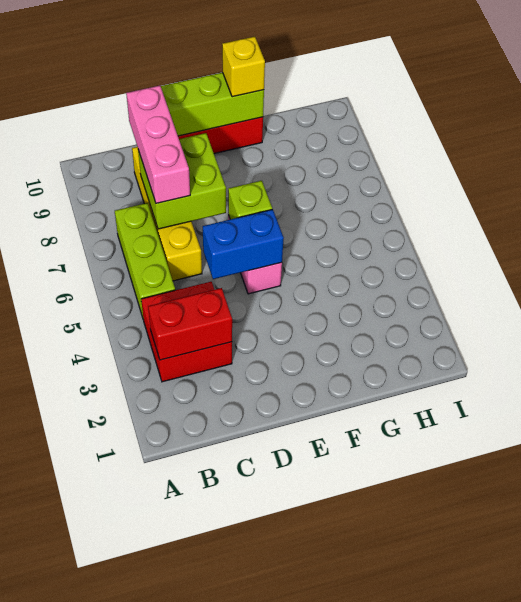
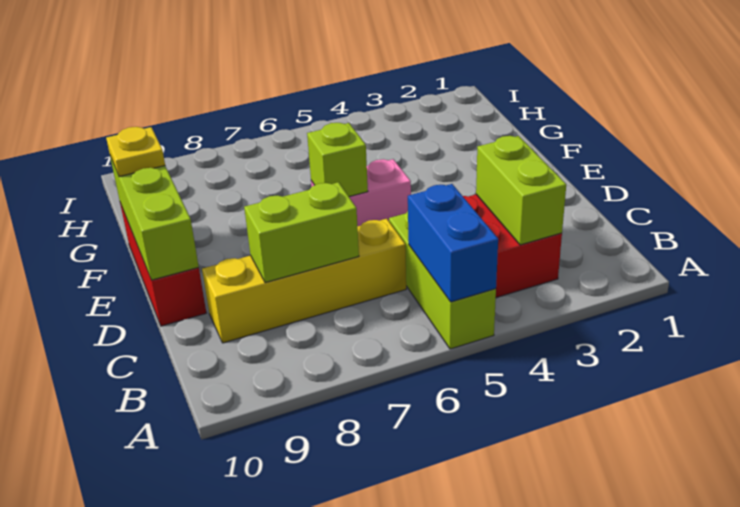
red brick B3:C3 level 2 -> lime brick B3:C3 level 2
lime brick B5:B7 level 1 -> lime brick A5:C5 level 1
lime brick C7:D8 level 2 -> lime brick C7:C8 level 2
pink brick C7:C9 level 3 -> none
blue brick D5:E5 level 2 -> blue brick A5:B5 level 2
yellow brick F10 level 3 -> yellow plate F10 level 3

